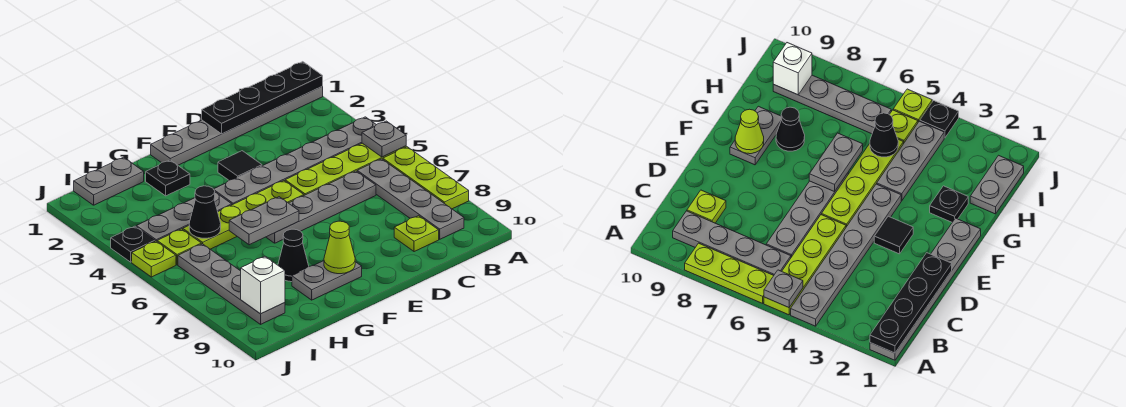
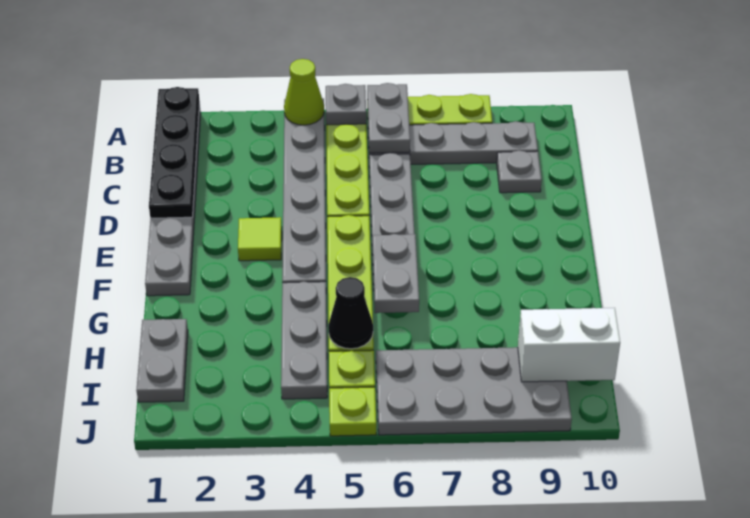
lime plate C9 level 1 -> grey plate C9 level 1
black tile E3 level 1 -> lime tile E3 level 1
grey plate F9:G9 level 1 -> grey plate A6:B6 level 2
lime cone F9 level 2 -> lime cone A4 level 2
black plate G2 level 1 -> none
black cone G8 level 1 -> none
grey plate I6:I9 level 1 -> grey plate I6:J9 level 1
white brick I9 level 2 -> white brick I9:I10 level 2
black plate J4 level 1 -> none

